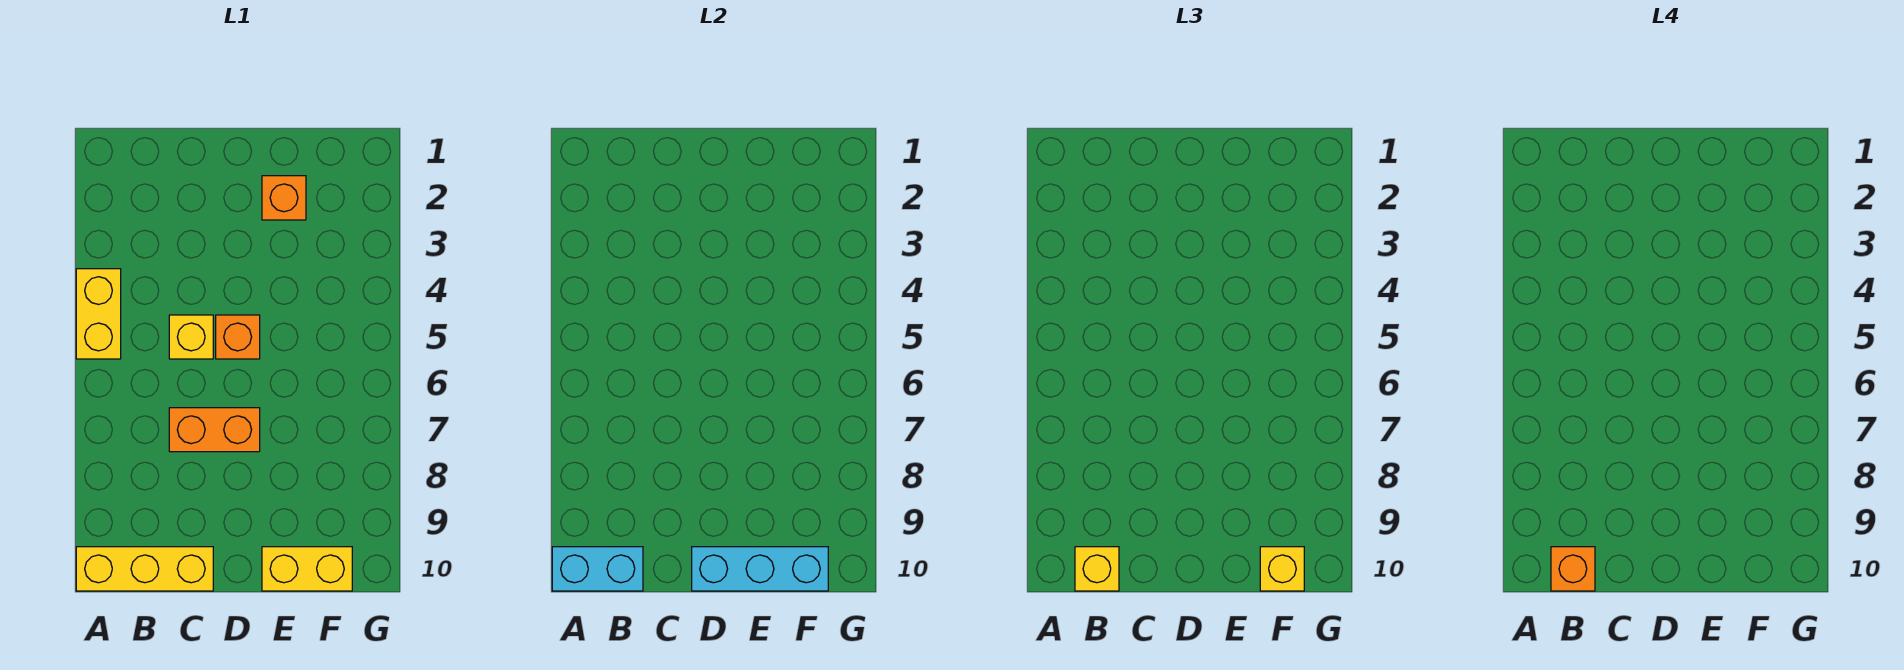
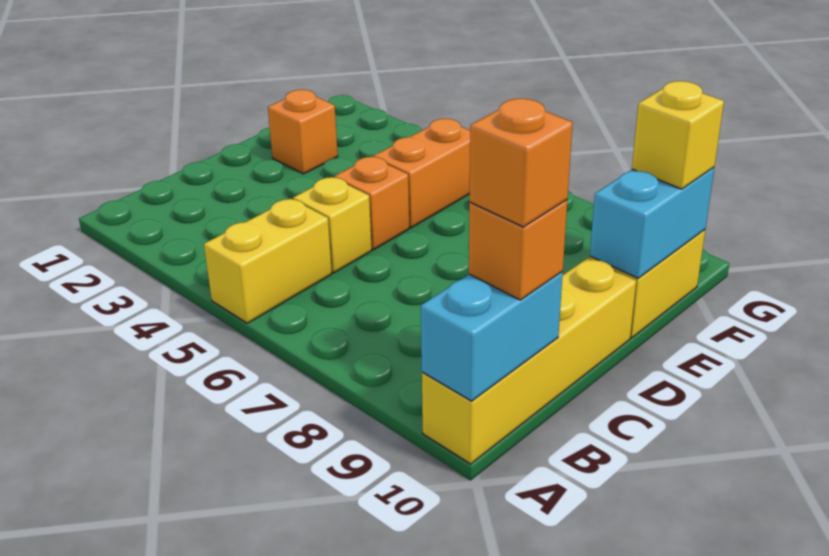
yellow brick A4:A5 level 1 -> yellow brick A5:B5 level 1
yellow brick A10:C10 level 1 -> yellow brick A10:D10 level 1
yellow brick B10 level 3 -> orange brick B10 level 3
orange brick C7:D7 level 1 -> orange brick E5:F5 level 1
cyan brick D10:F10 level 2 -> cyan brick E10:F10 level 2

